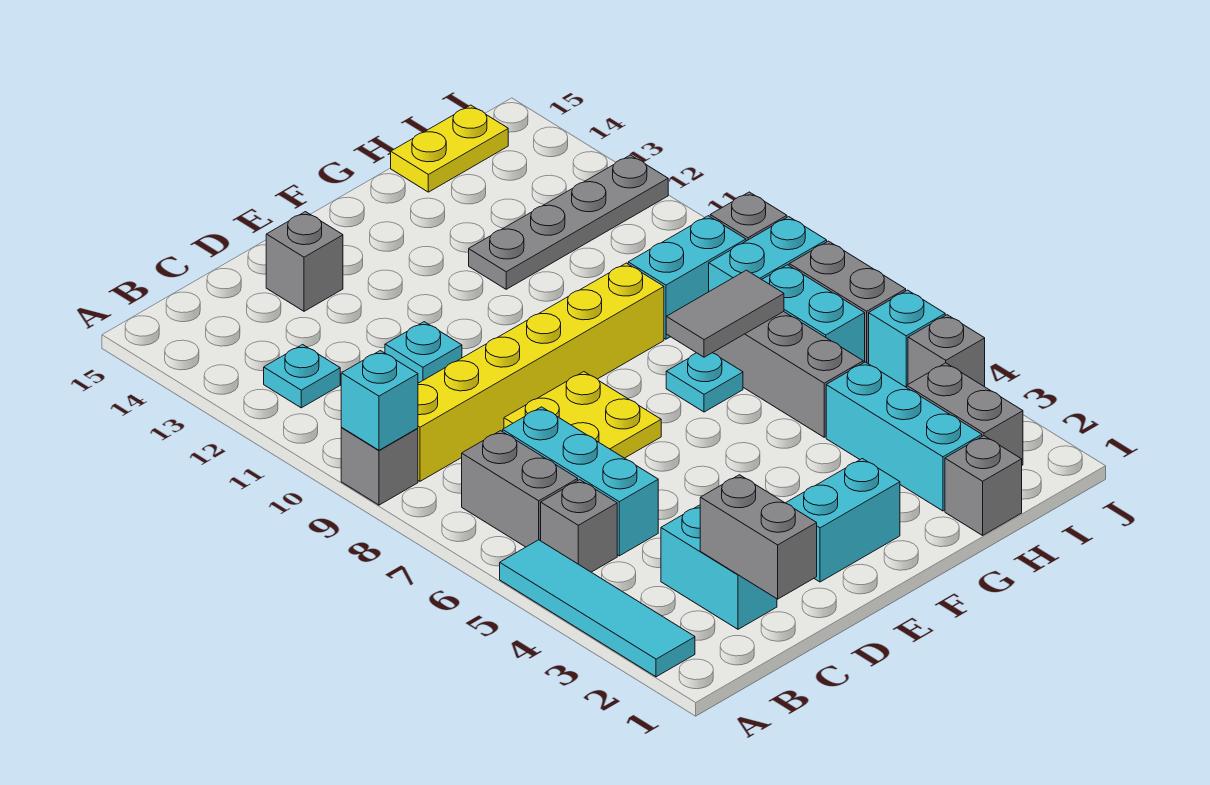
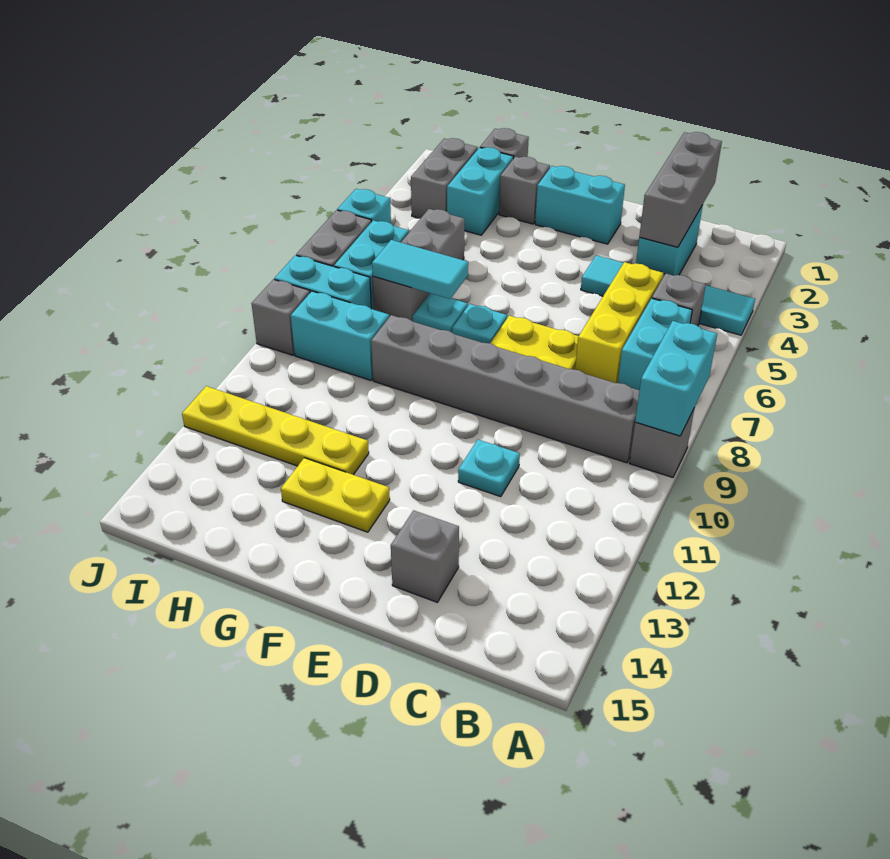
cyan tile A2:A5 level 1 -> cyan tile A4:D4 level 1
cyan brick A9 level 2 -> cyan brick A8:A9 level 2
grey brick B6:B7 level 1 -> cyan brick B6:B7 level 1
yellow brick B9:G9 level 1 -> grey brick B9:G9 level 1
cyan plate B12 level 1 -> cyan plate F7 level 1
grey brick C1:C2 level 2 -> grey brick C1:C3 level 2
cyan brick C5:C7 level 1 -> yellow brick C5:C7 level 1
grey tile G7:H7 level 2 -> cyan tile G7:H7 level 2
grey plate G12:J12 level 1 -> yellow plate G12:J12 level 1
cyan brick H2:H4 level 1 -> cyan brick H2:H3 level 1
yellow plate H15:I15 level 1 -> yellow plate F13:G13 level 1
grey brick J4 level 1 -> grey brick G2 level 1

